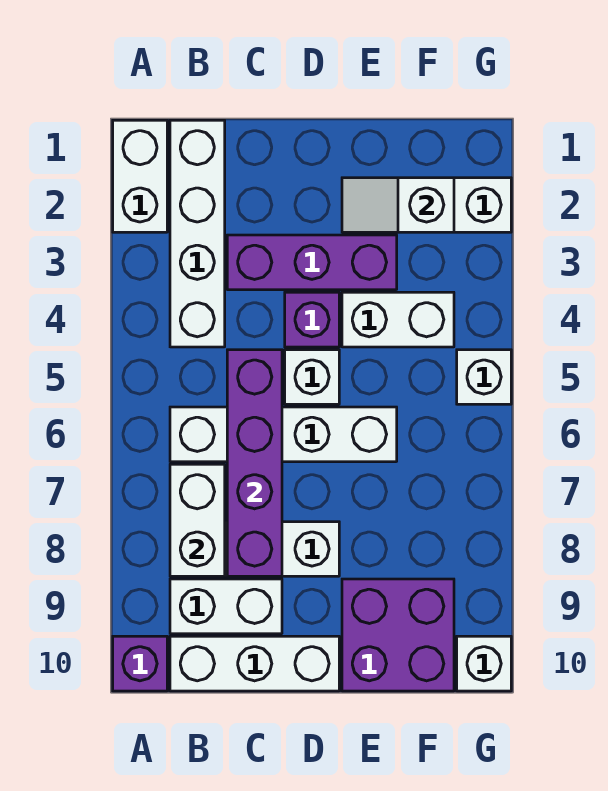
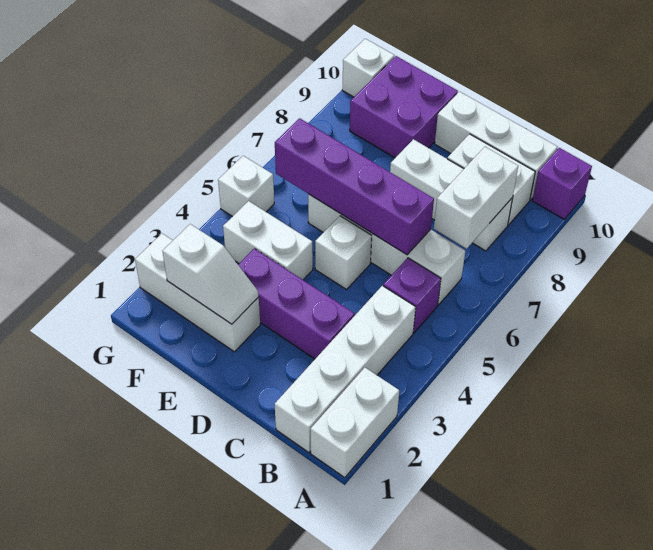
purple brick C5:C8 level 2 -> purple brick C6:F6 level 2
purple brick D4 level 1 -> purple brick B5 level 1

